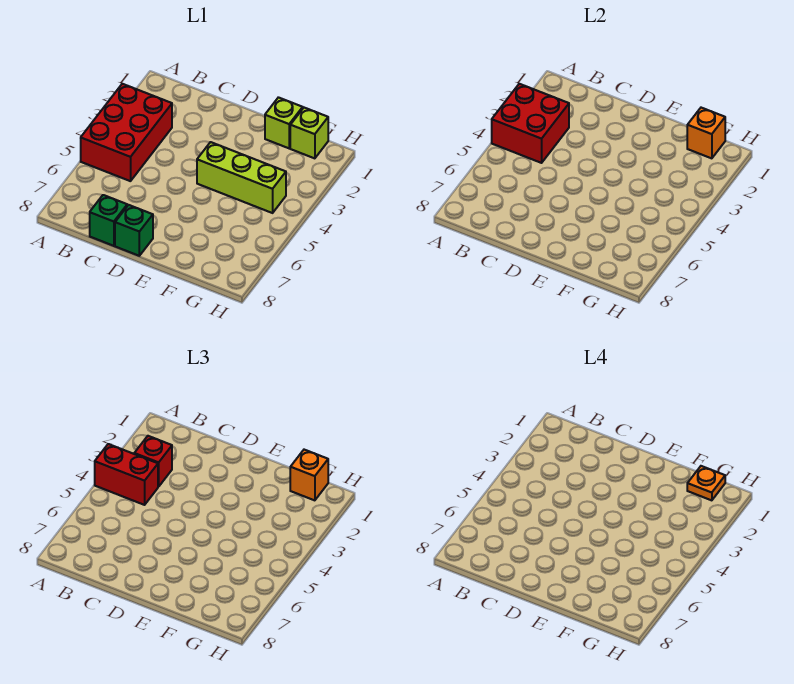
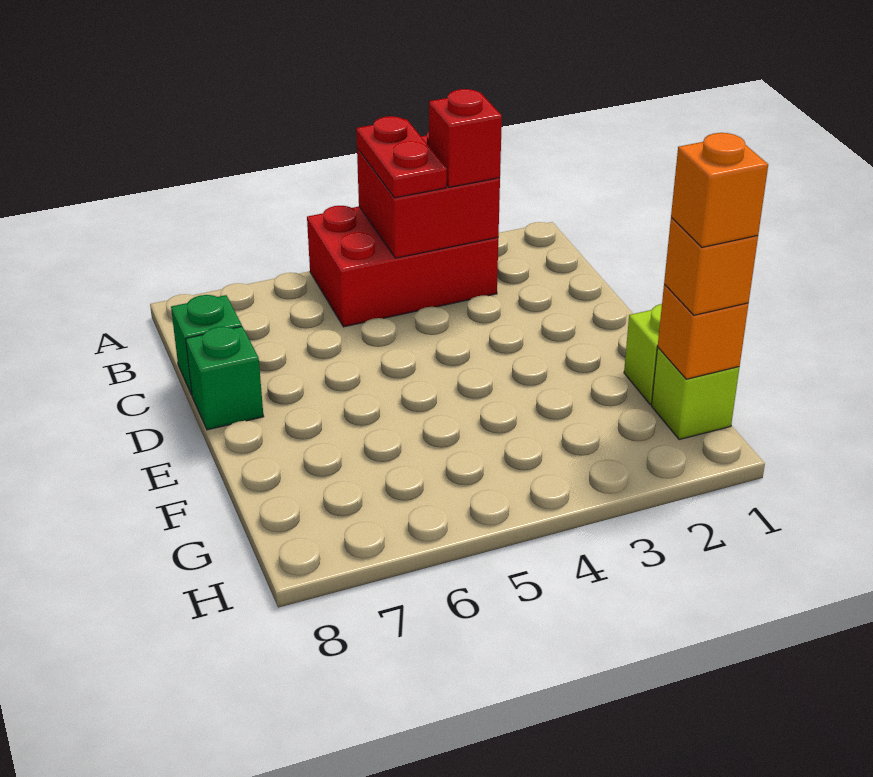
red brick A4:B4 level 3 -> red plate A4:B4 level 3
lime brick E4:G4 level 1 -> none
orange plate G1 level 4 -> orange brick G1 level 4

